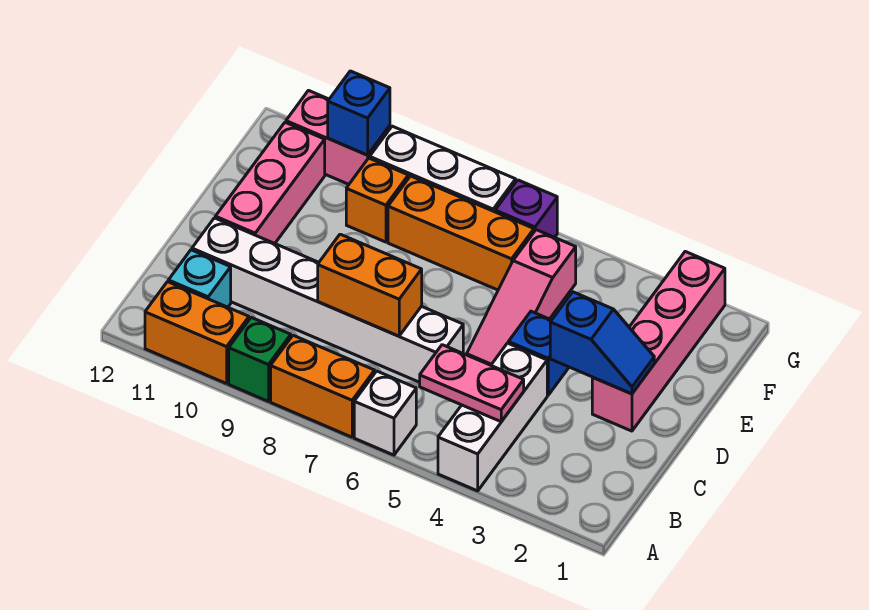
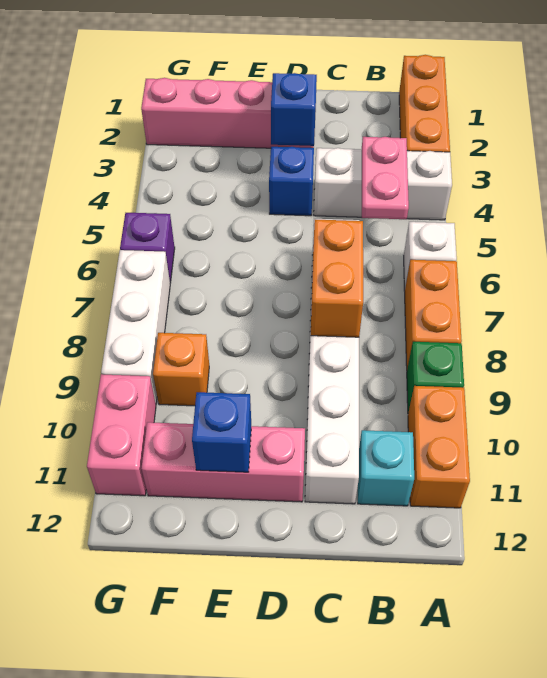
pink slope D5:F5 level 1 top F -> none
orange brick F6:F8 level 1 -> orange brick A1:A3 level 1
blue brick G10 level 2 -> blue brick E11 level 2

